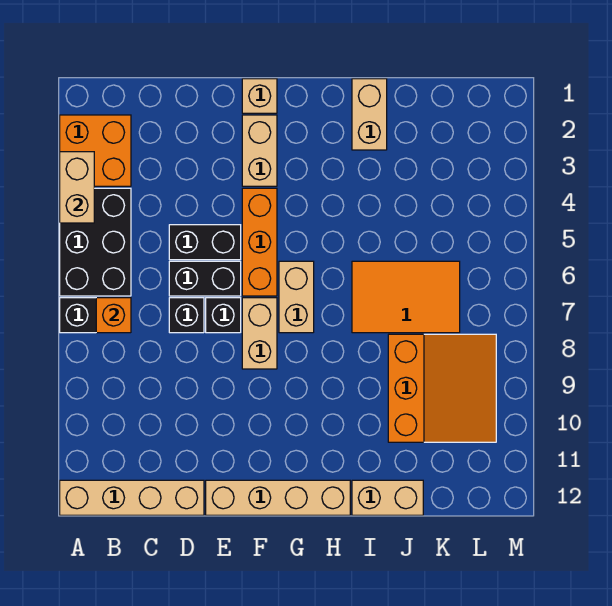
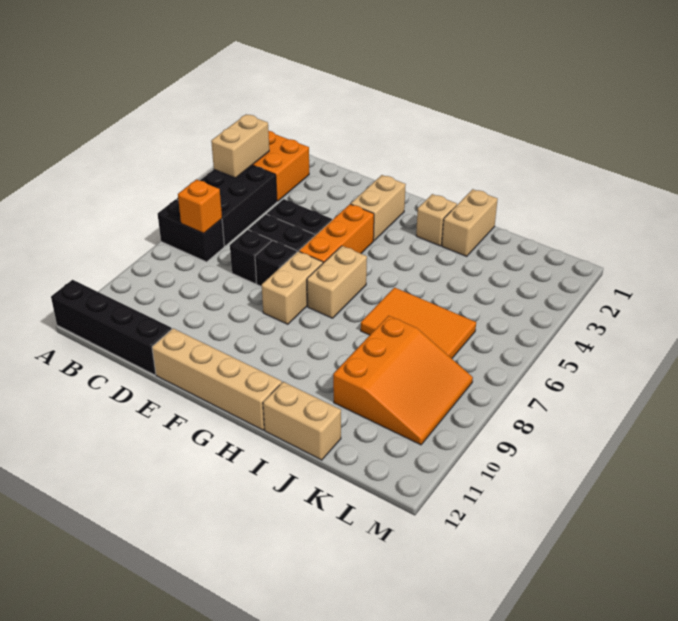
tan brick A12:D12 level 1 -> black brick A12:D12 level 1
tan brick F1 level 1 -> tan brick H2 level 1

